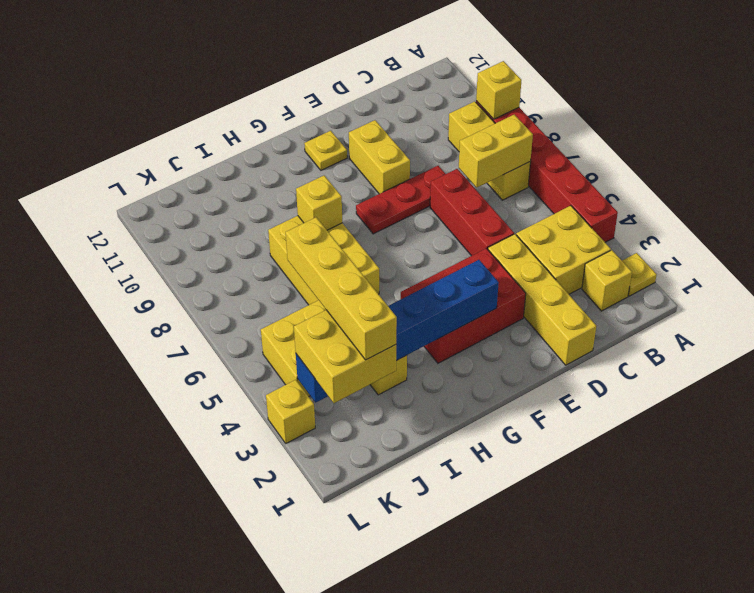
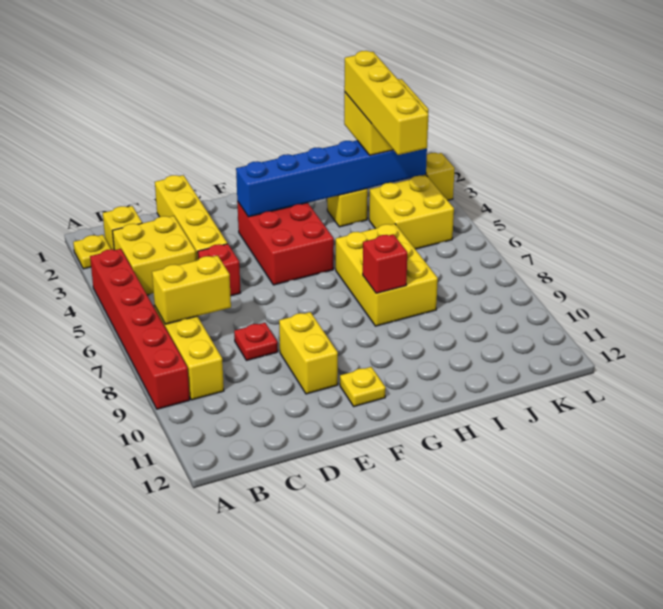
yellow brick A9 level 2 -> none
red brick D5:D7 level 1 -> red brick D5 level 1
red plate D8:F8 level 1 -> red plate D8 level 1
red brick E3:G4 level 1 -> red brick F3:G5 level 1
yellow brick H8 level 2 -> red brick H8 level 2

